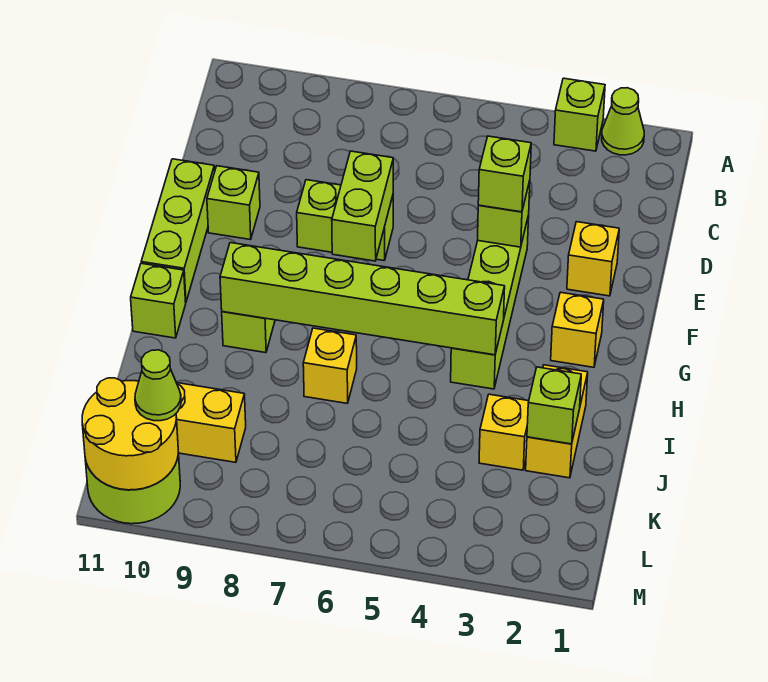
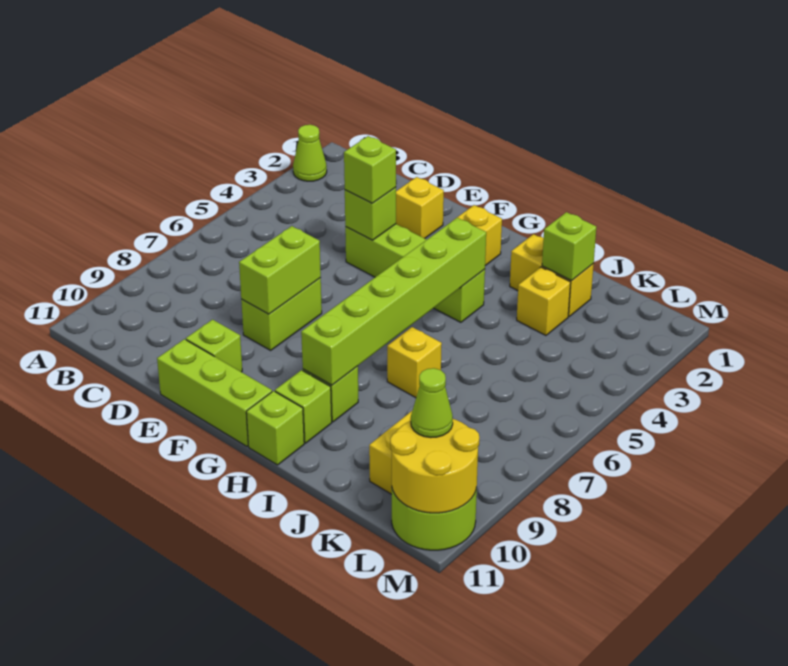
lime brick A3 level 1 -> lime brick H10 level 1
lime brick E7:F7 level 2 -> lime brick E7:E8 level 2

